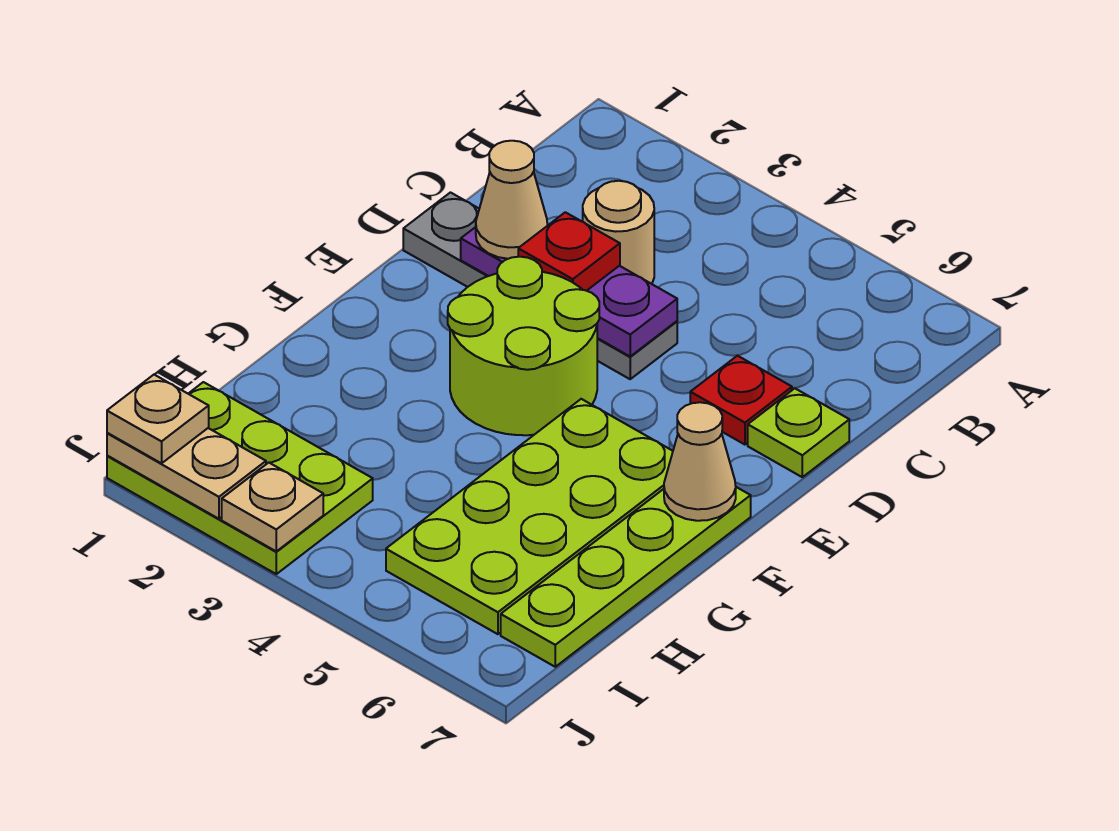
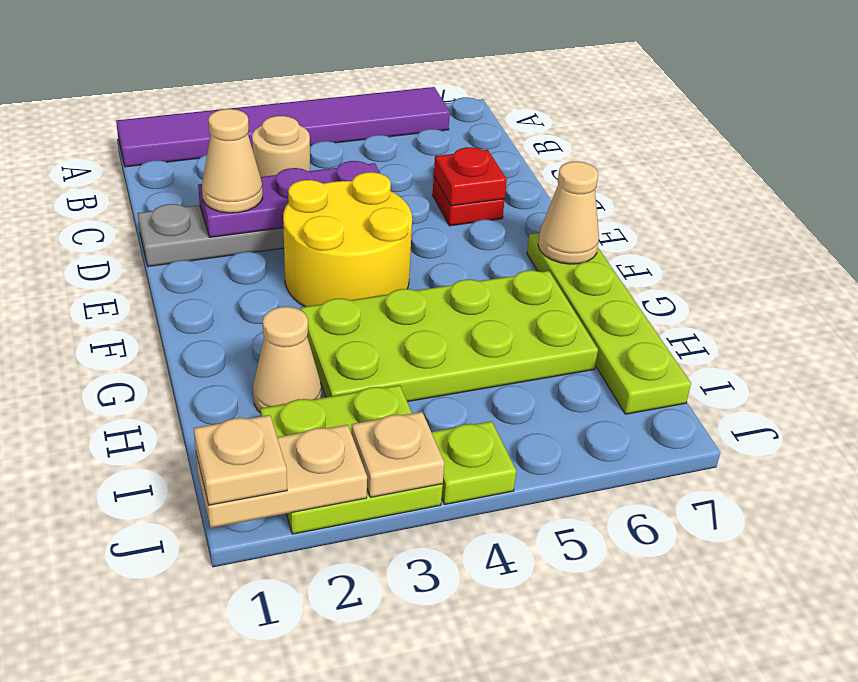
none -> purple tile A1:A6 level 1
red plate D3 level 3 -> red plate D6 level 2
lime plate D7 level 1 -> lime plate J4 level 1
lime round brick E3:F4 level 1 -> yellow round brick E3:F4 level 1
lime plate F5:I6 level 1 -> lime plate G3:H6 level 1
none -> tan cone H2 level 1
lime plate I1:J3 level 1 -> lime plate I2:J3 level 1

